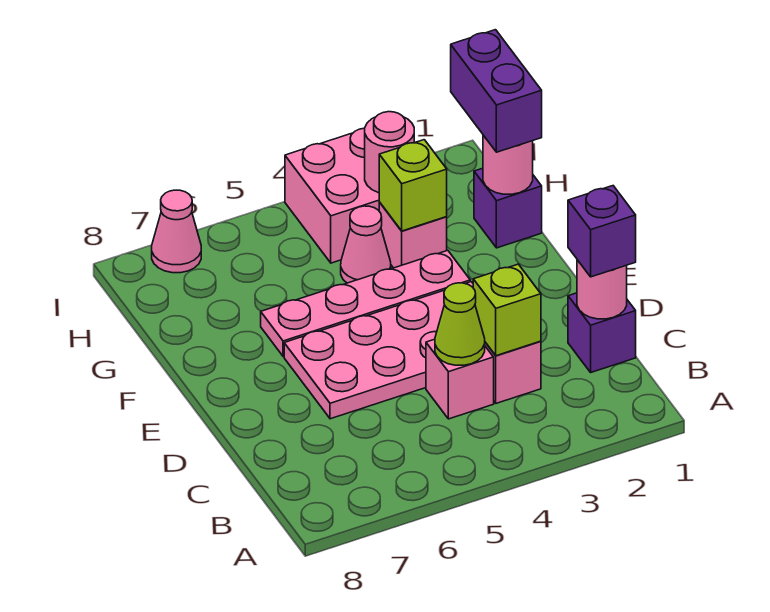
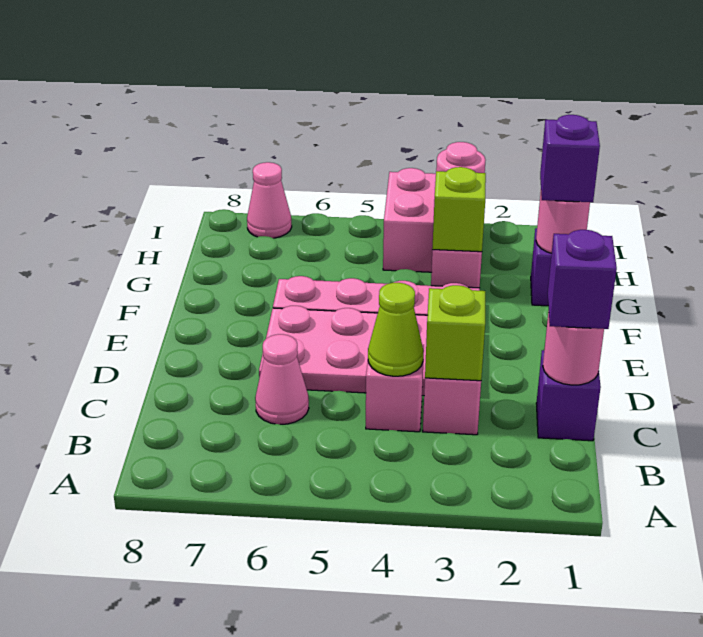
purple brick G1:H1 level 3 -> purple brick G1 level 3
pink cone G4 level 1 -> pink cone C6 level 1

